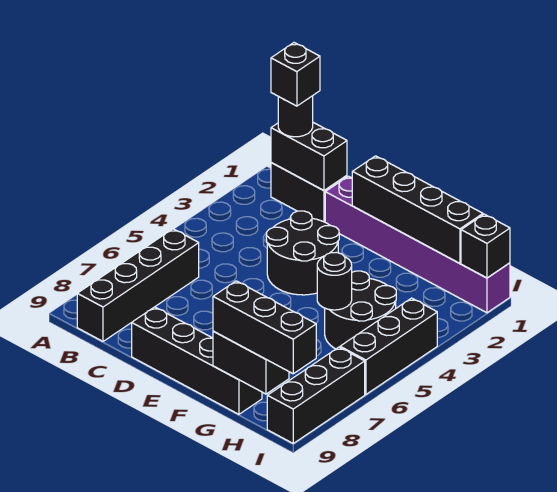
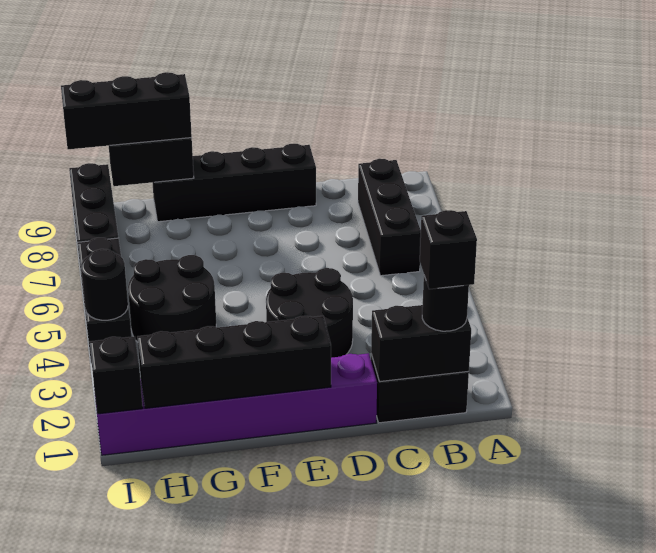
black brick B6:B9 level 1 -> black brick B6:B8 level 1
black round brick G5 level 2 -> black round brick I4 level 2

